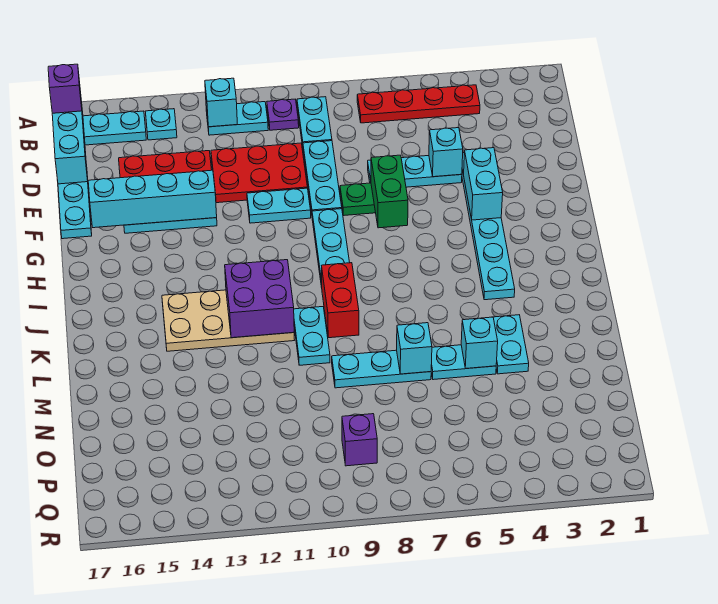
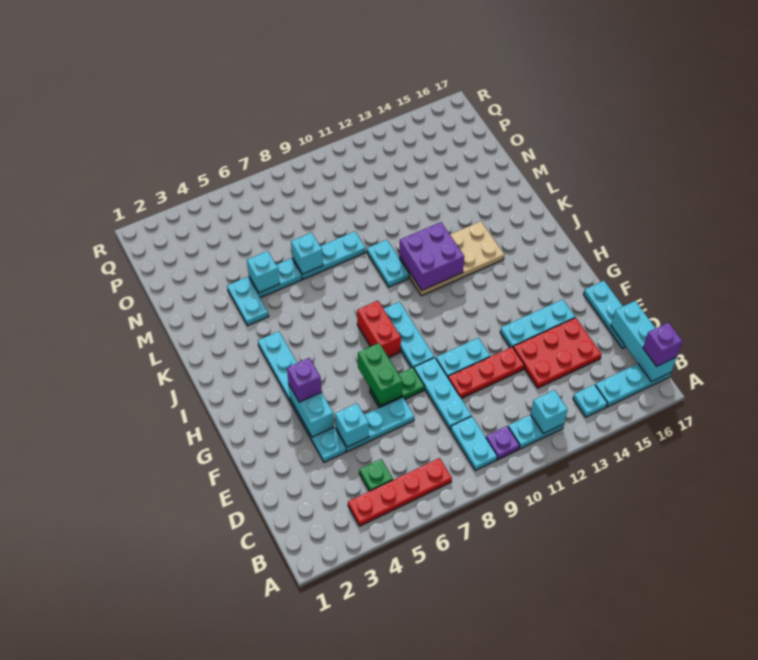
none -> green plate C5 level 1
red plate D10:E12 level 1 -> red plate E10:E12 level 1
cyan brick F13:F16 level 2 -> none
red brick J9:K9 level 1 -> red brick H8:I8 level 1
purple brick P9 level 1 -> purple brick G4 level 3

